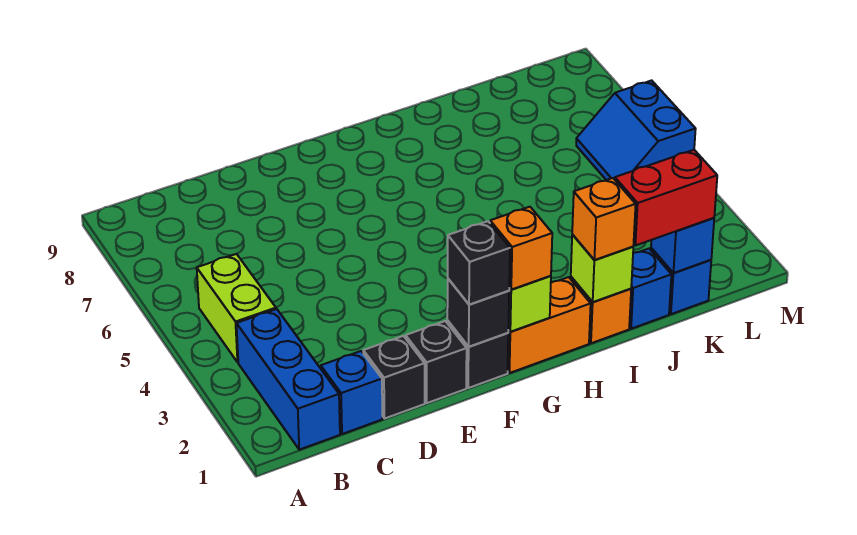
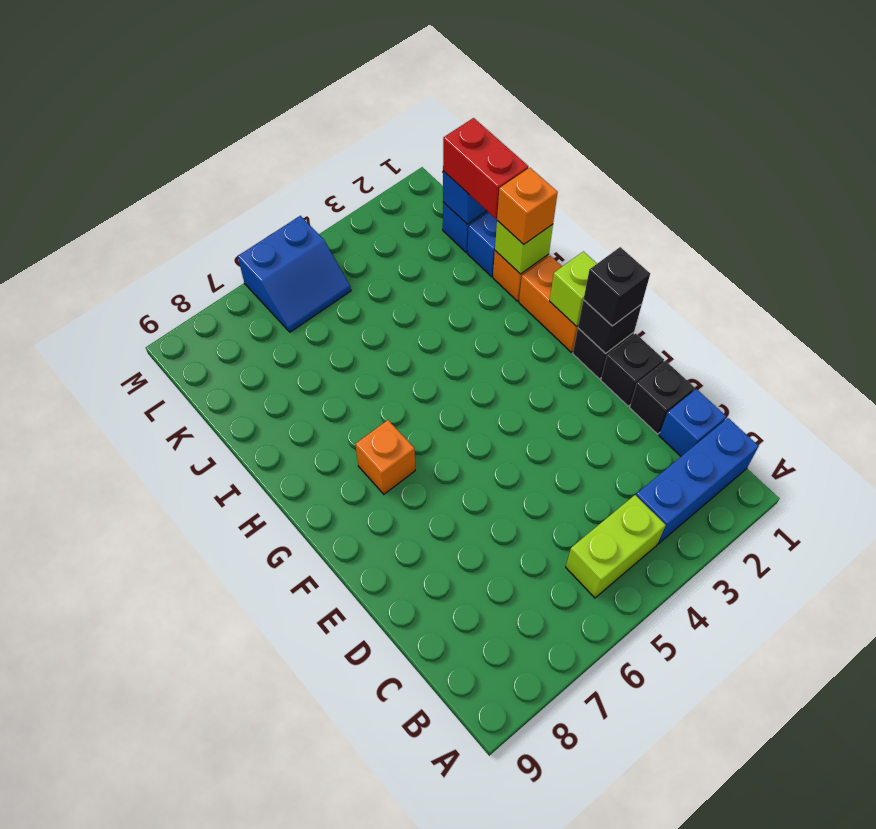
orange brick G1 level 3 -> orange brick G7 level 1

